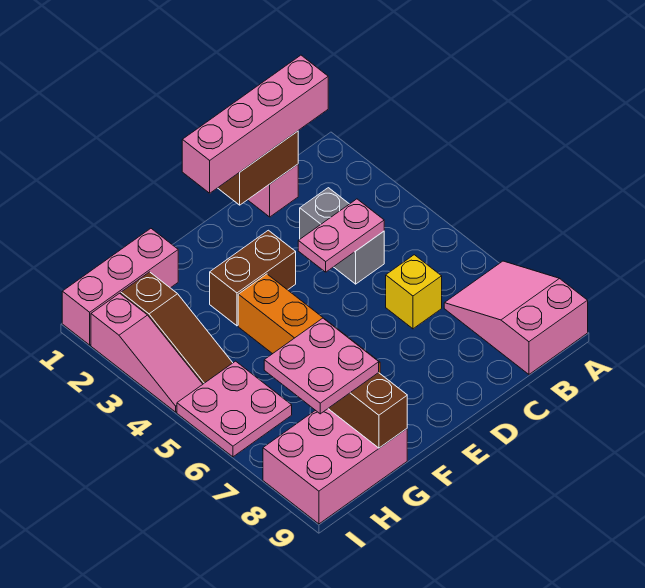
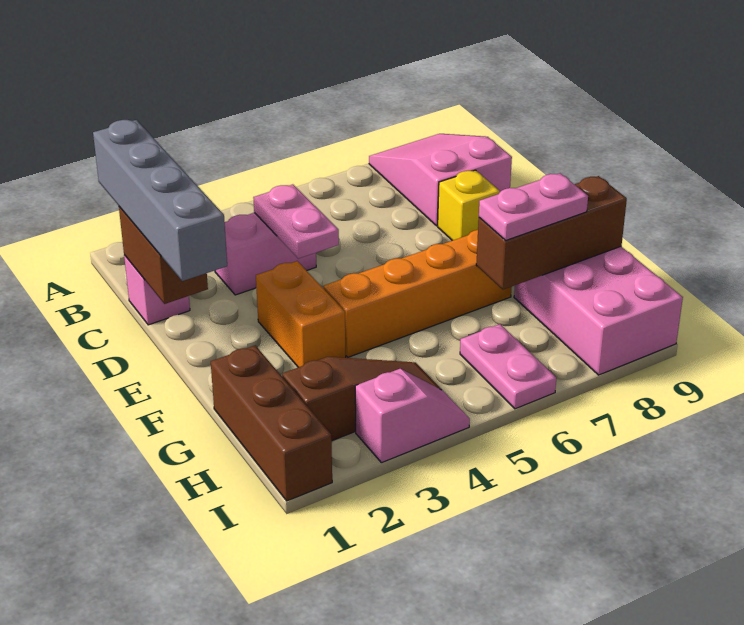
pink slope A7:B9 level 1 top 9 -> pink slope A8:C9 level 1 top C
pink brick B1:E1 level 3 -> grey brick B1:E1 level 3
grey brick C3:C4 level 1 -> pink brick C3:C4 level 1
yellow brick C6 level 1 -> yellow brick D8 level 1
brown brick E3:F3 level 1 -> orange brick E3:F3 level 1
pink brick G1:I1 level 1 -> brown brick G1:I1 level 1
pink plate G7:H8 level 3 -> pink plate G7:G8 level 3
pink plate H5:I6 level 1 -> pink plate H6:I6 level 1
pink slope I2:I4 level 1 top 2 -> pink slope I3:I4 level 1 top 3

